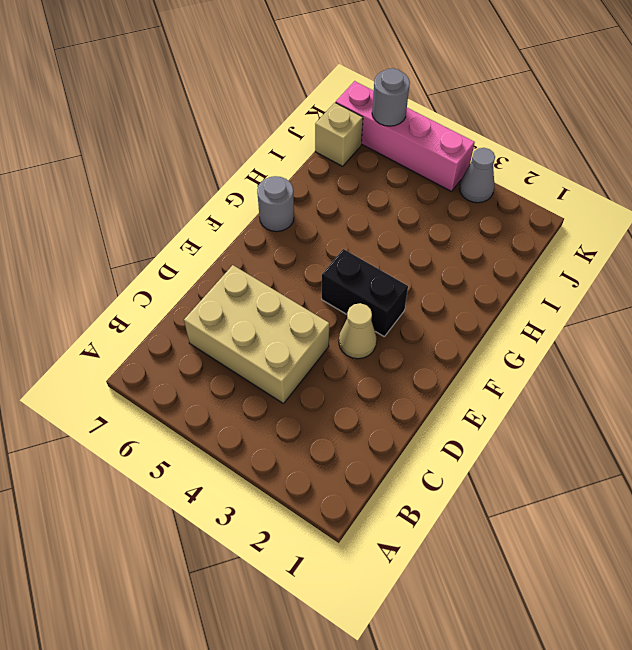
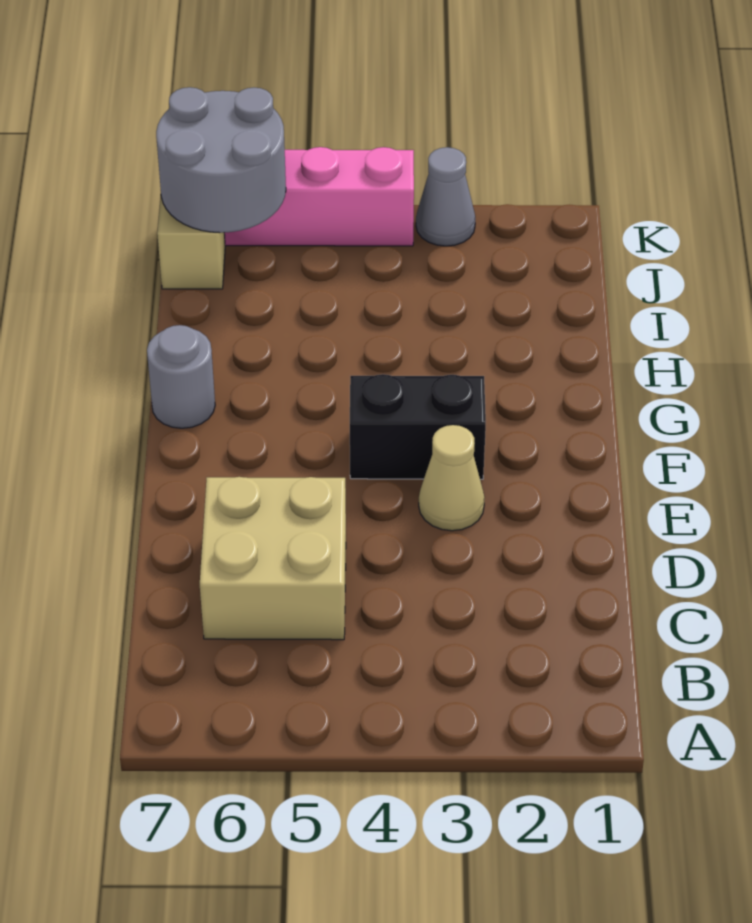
tan brick C4:D6 level 1 -> tan brick C5:D6 level 1
grey round brick K6 level 2 -> grey round brick J6:K7 level 2

